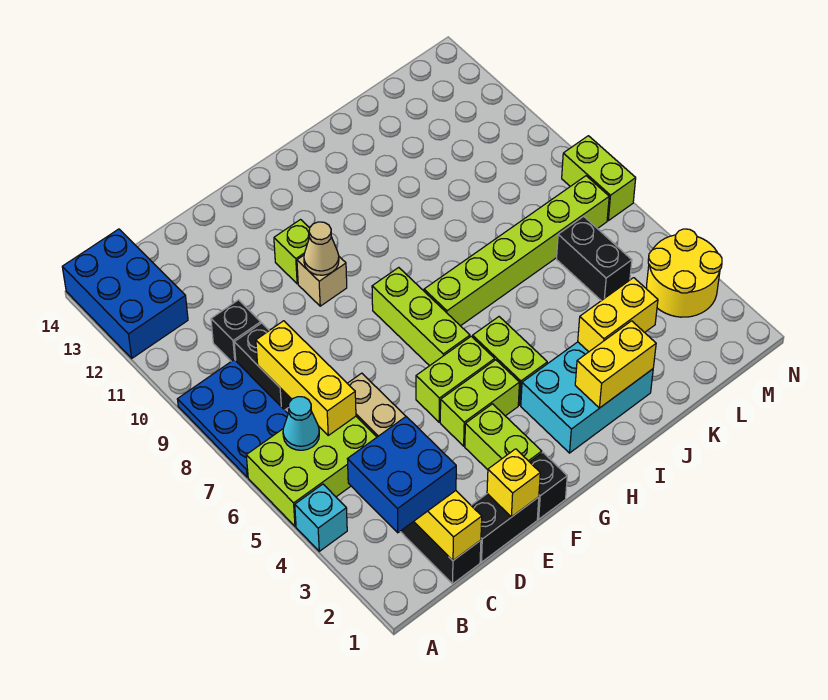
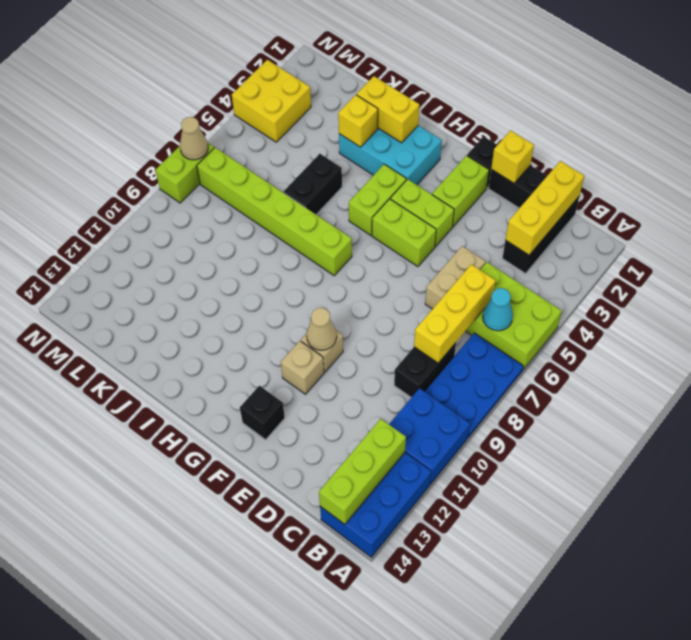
cyan brick A4 level 1 -> none
blue brick B2:C3 level 3 -> blue brick A10:B11 level 1
black brick C10 level 1 -> black brick F13 level 1
lime brick F11 level 1 -> tan brick F11 level 1
lime brick G6:G8 level 1 -> lime brick B12:B14 level 2
yellow brick J3:K3 level 2 -> yellow brick J3 level 2
black brick L5:L6 level 1 -> black brick J5:J6 level 1
yellow round brick M3:N4 level 1 -> yellow brick M3:N4 level 1
none -> tan cone N7 level 2

